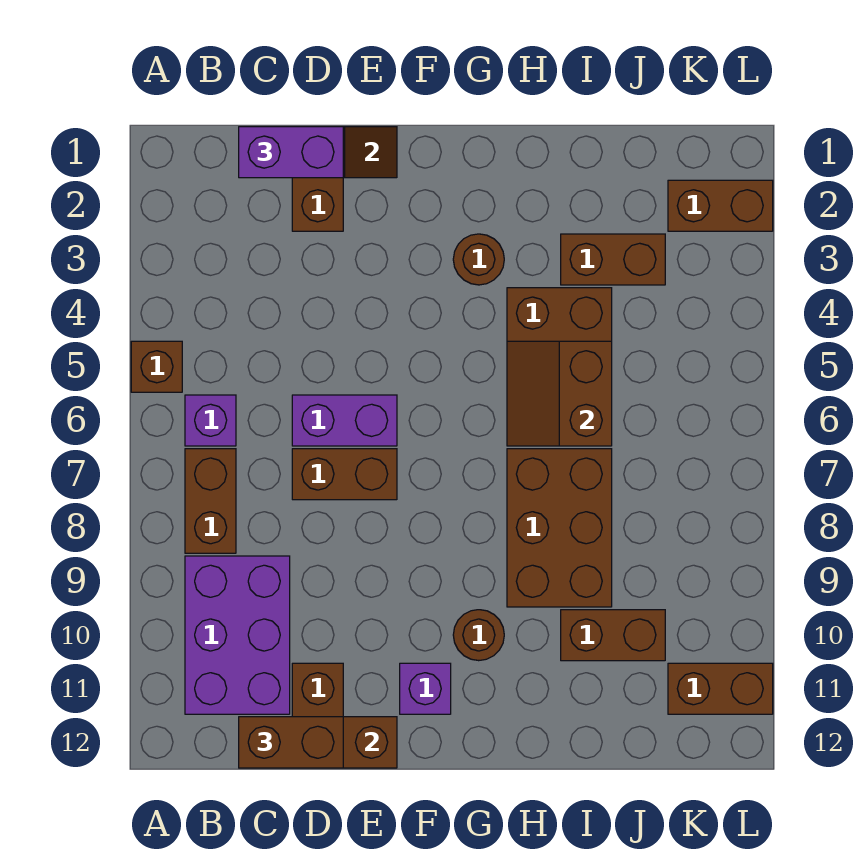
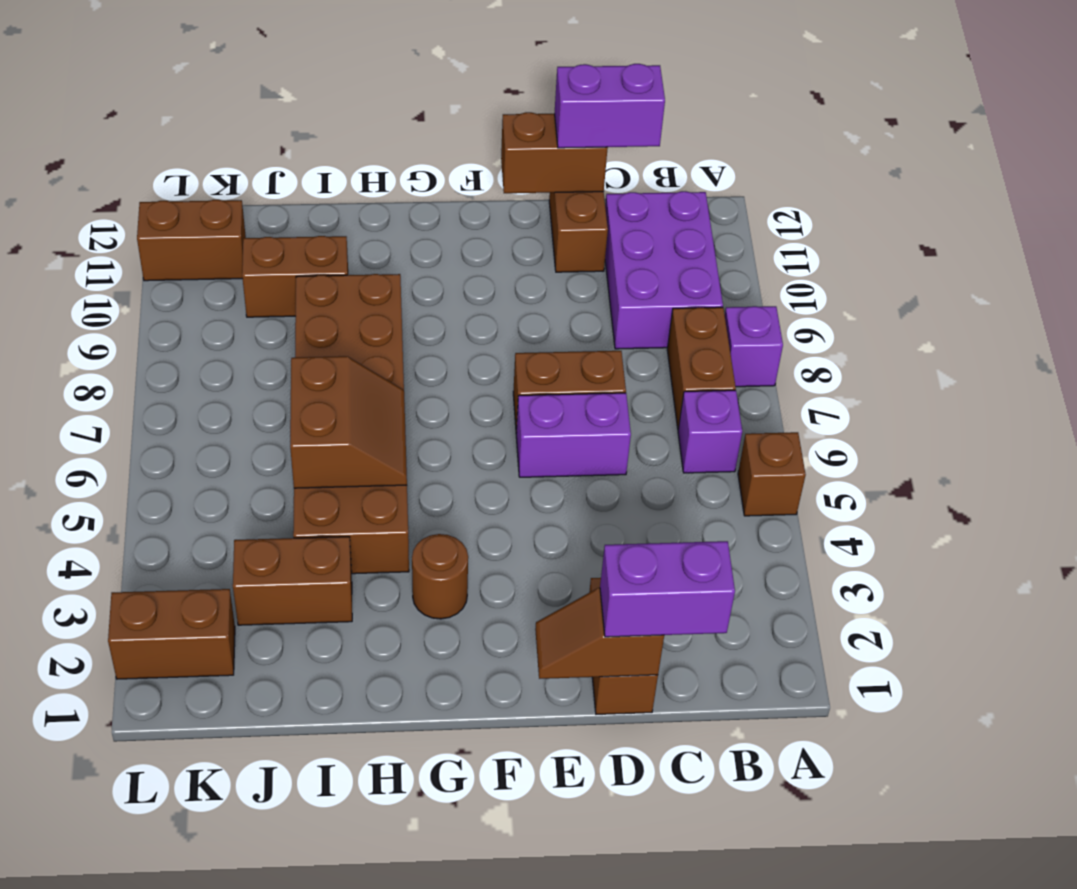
brown brick C12:D12 level 3 -> purple brick C12:D12 level 3
purple brick F11 level 1 -> purple brick A8 level 1
brown round brick G10 level 1 -> none

